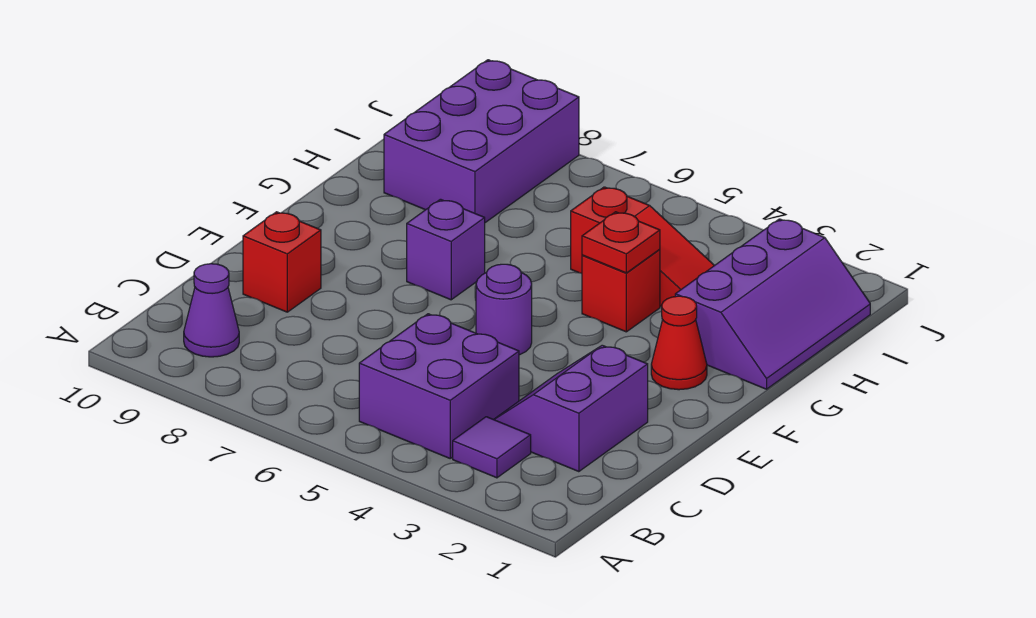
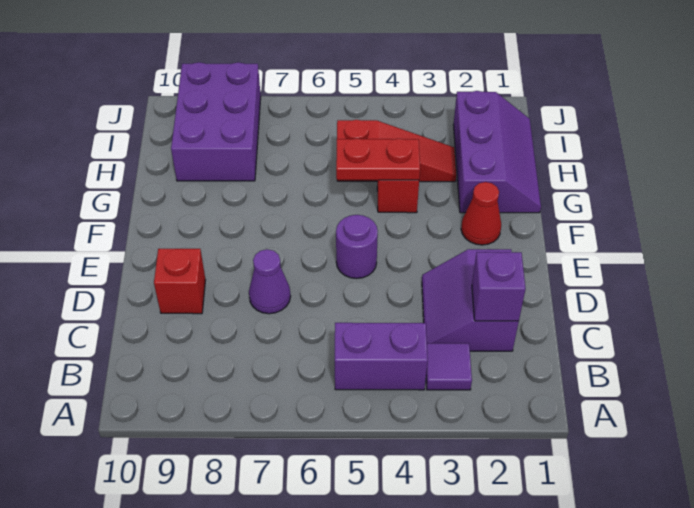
purple brick B4:C5 level 1 -> purple brick B4:B5 level 1
purple cone B9 level 1 -> purple cone D7 level 1
purple brick F7 level 1 -> purple brick C2 level 2
red plate G4 level 2 -> red plate G4:G5 level 2

